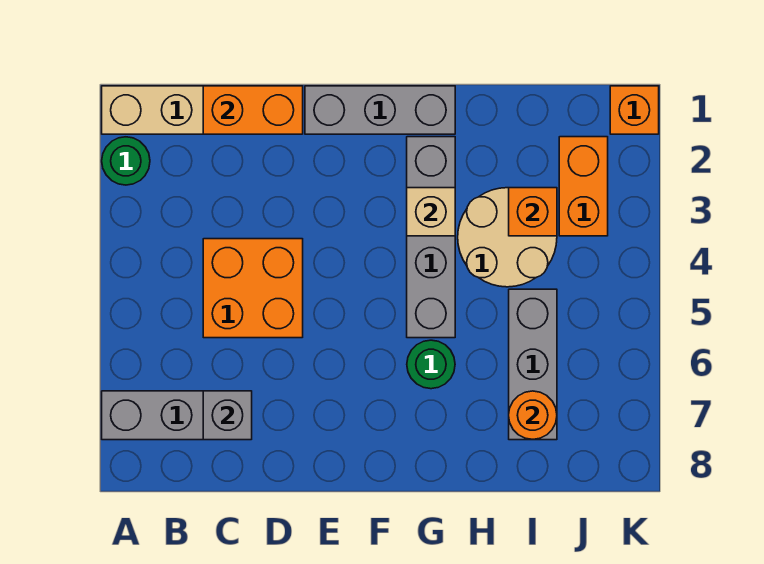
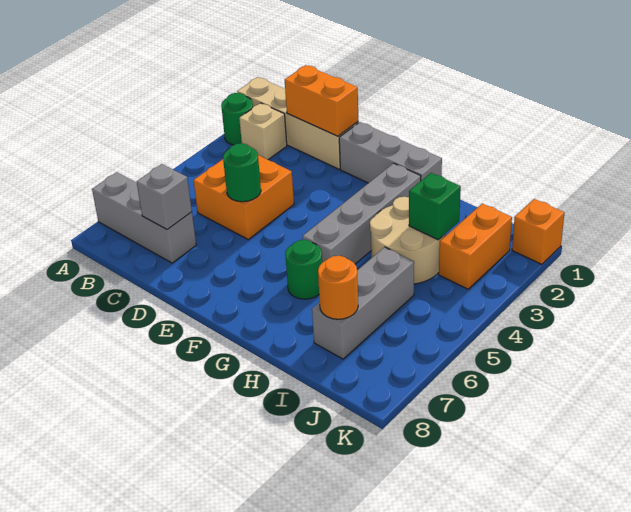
none -> green round brick D5 level 2
tan brick G3 level 2 -> tan brick B2 level 1
orange brick I3 level 2 -> green brick I3 level 2

